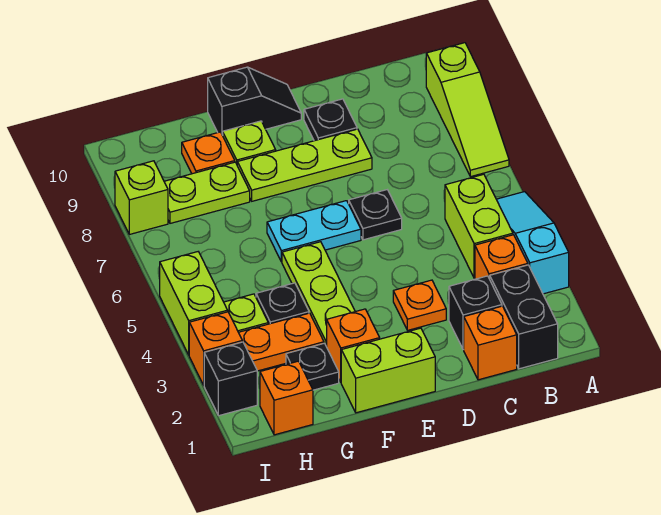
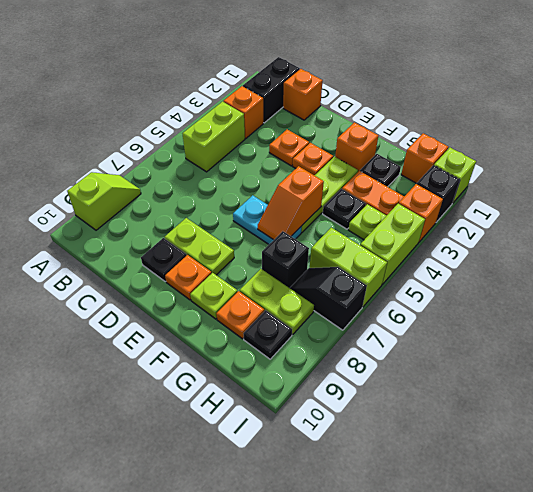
cyan slope A3:A5 level 1 top 3 -> none
lime slope A7:A9 level 1 top 9 -> lime slope A8:A9 level 1 top 9
black brick C2 level 1 -> black brick G7 level 1
black plate D6 level 1 -> black plate H9 level 1
lime plate D8:F8 level 1 -> lime plate D8:E8 level 1
lime brick E1:F1 level 1 -> lime brick H6:I6 level 1
none -> orange plate E3 level 1
none -> orange plate E9 level 1
black slope E10:F10 level 1 top F -> black slope H7:I7 level 1 top I
none -> orange slope F5:F6 level 2 top 5
lime brick I8 level 1 -> lime brick I1 level 1

